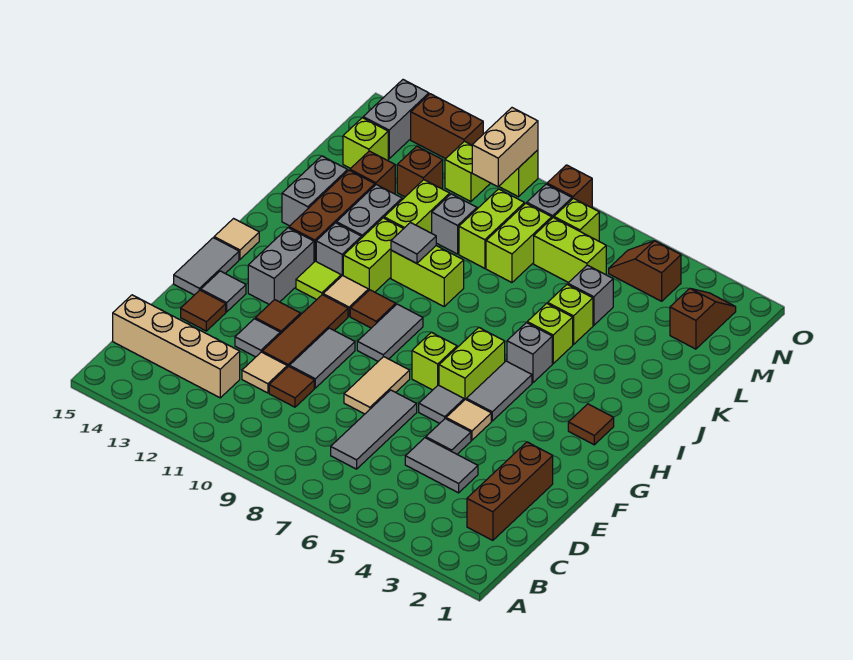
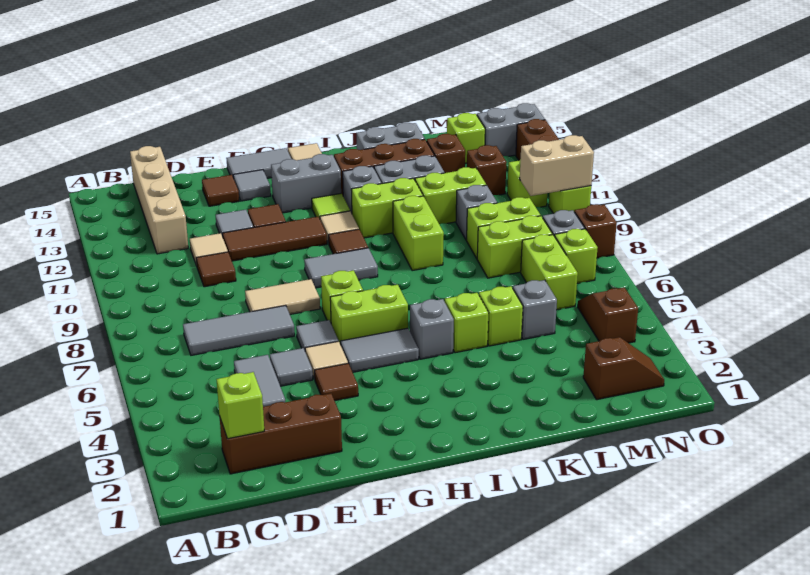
none -> lime brick C2 level 2
grey tile E10:F10 level 1 -> none
brown tile H2 level 1 -> brown tile F4 level 1
grey tile J10 level 2 -> none

